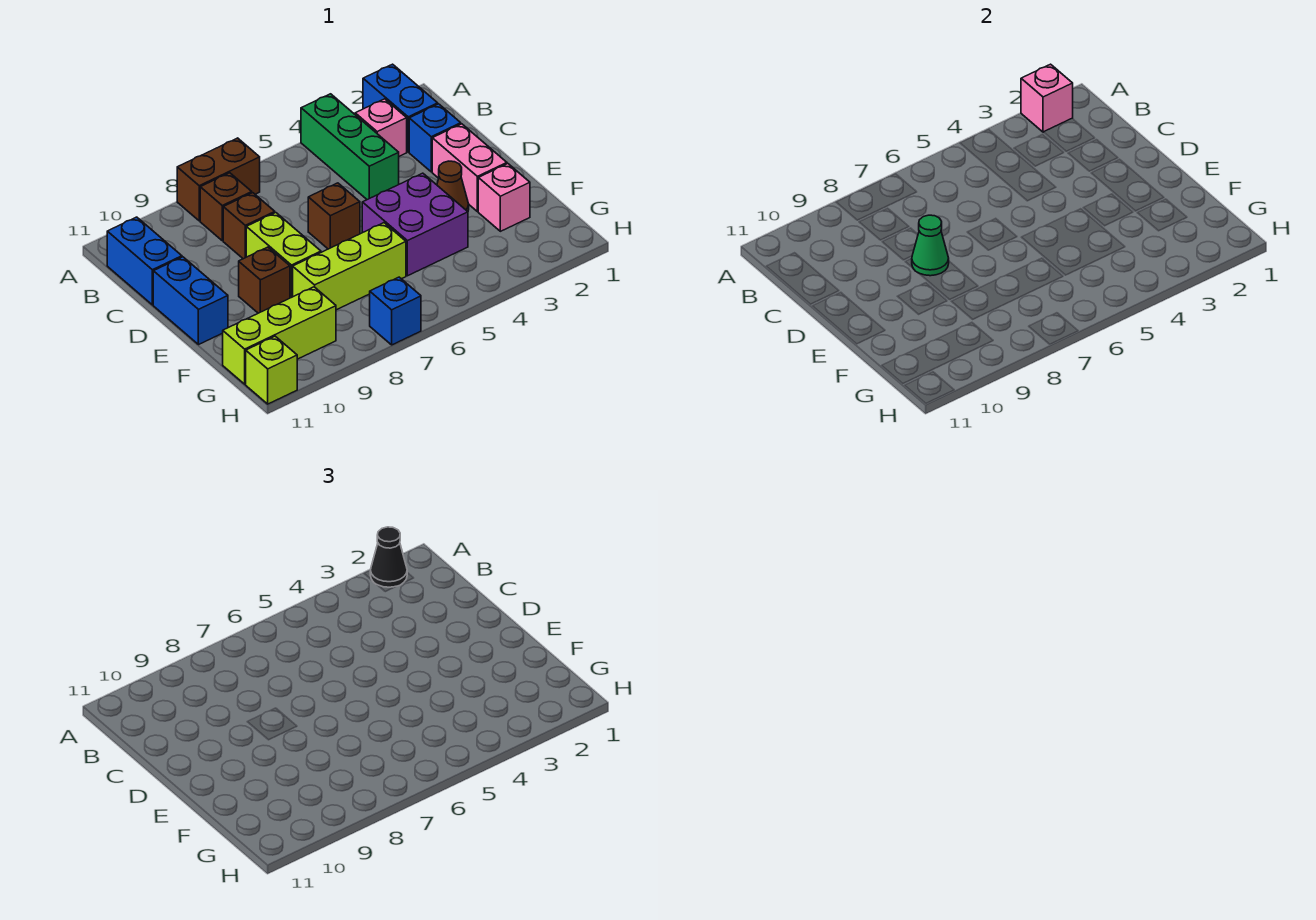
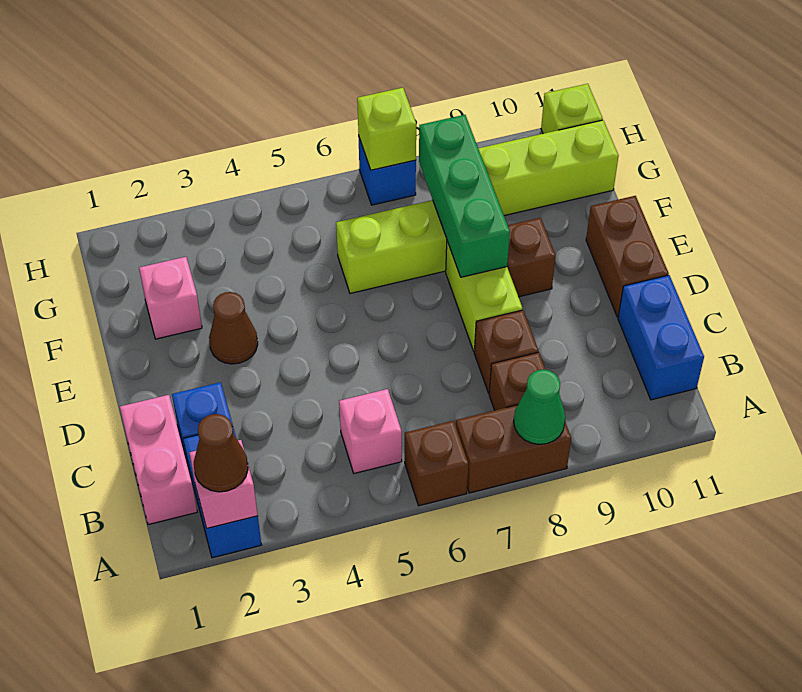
black cone A2 level 3 -> brown cone A2 level 3
green brick A4:C4 level 1 -> green brick E8:G8 level 2
pink brick B3 level 1 -> pink brick B5 level 1
pink brick D2:E2 level 1 -> pink brick B1:C1 level 1
brown brick D6 level 1 -> brown brick A6 level 1
green cone D8 level 2 -> green cone A8 level 2
blue brick D11:E11 level 1 -> brown brick D11:E11 level 1
purple brick E4:F5 level 1 -> none
none -> lime brick H7 level 2

